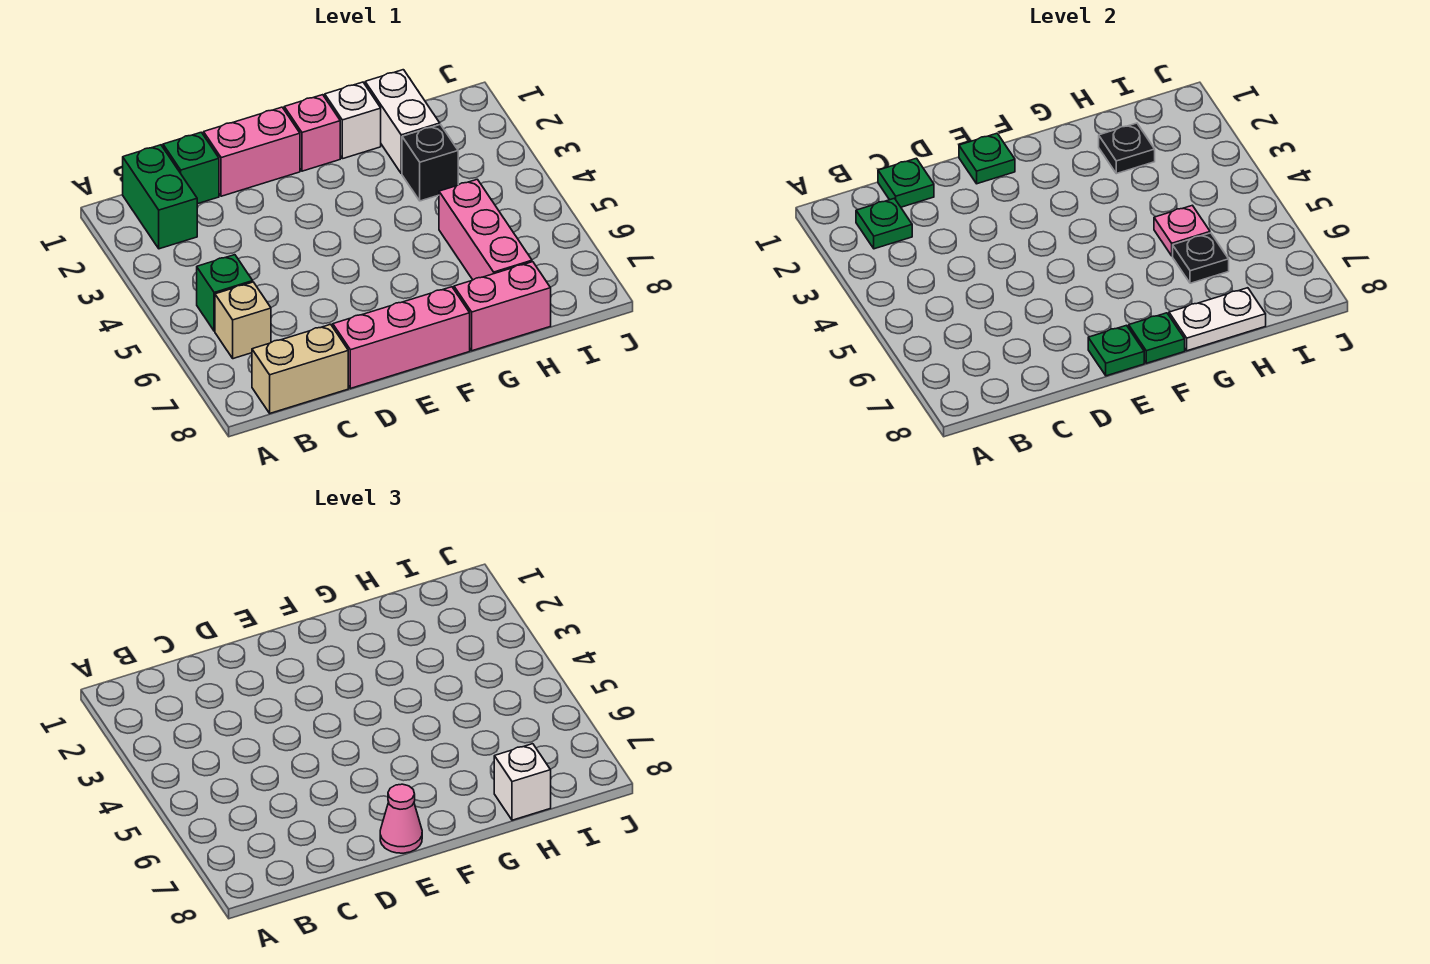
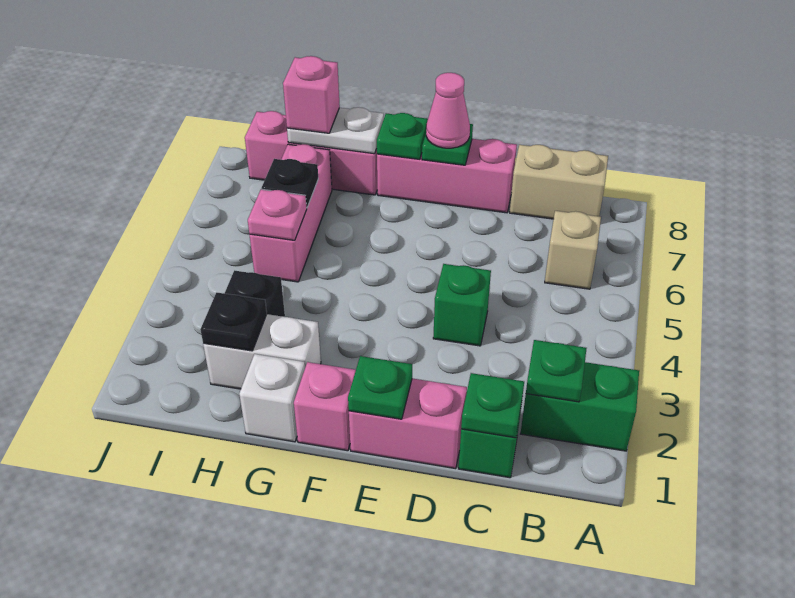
green brick B1:B2 level 1 -> green brick A2:B2 level 1
green brick B5 level 1 -> green brick D4 level 1
pink brick G8:H8 level 1 -> pink brick G8:I8 level 1
white brick H1:H2 level 1 -> white brick G2:H2 level 1
white brick H8 level 3 -> pink brick H8 level 3

